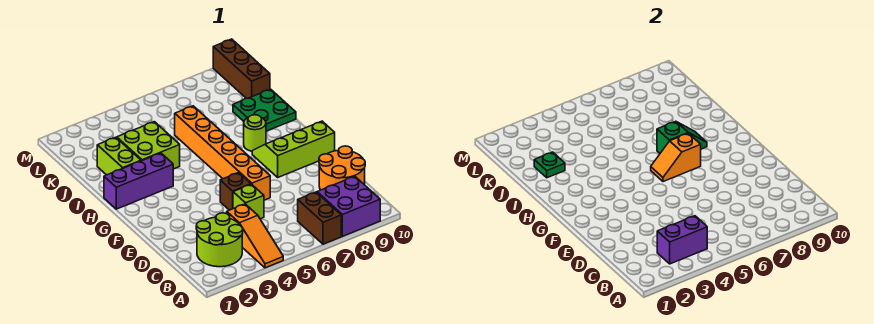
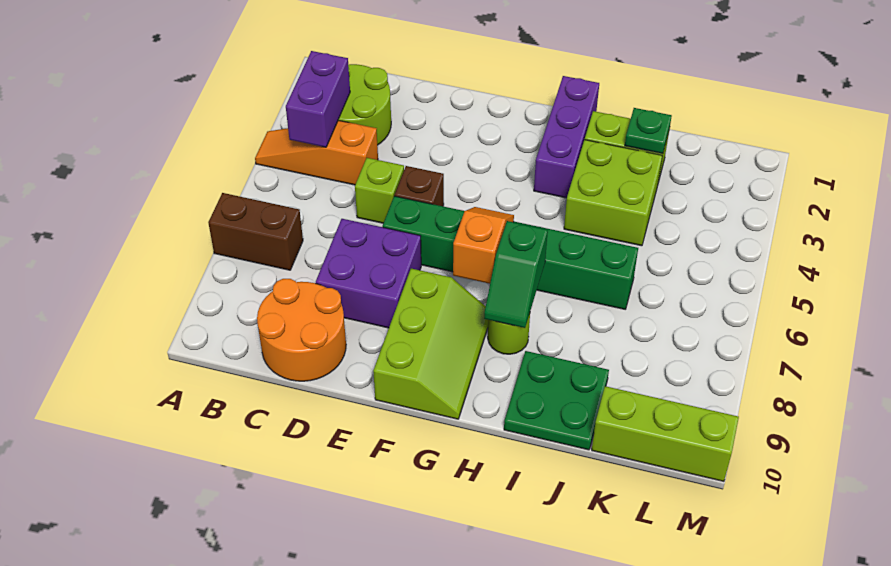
purple brick A8:B9 level 1 -> purple brick D7:E8 level 1
orange brick E6:J6 level 1 -> green brick E6:J6 level 1
brown brick K10:M10 level 1 -> lime brick K10:M10 level 1

